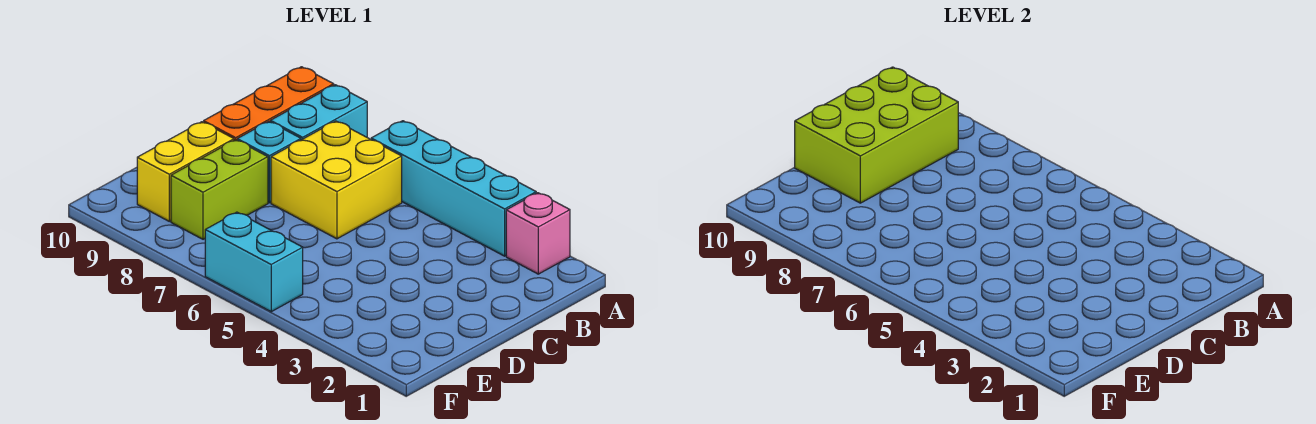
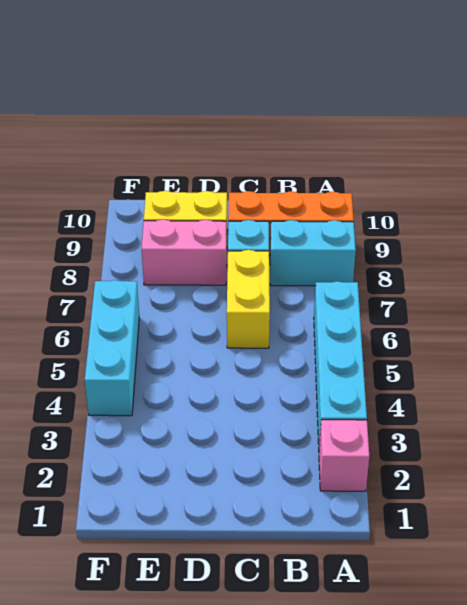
yellow brick B6:C7 level 1 -> yellow brick C6:C7 level 1
lime brick B9:D10 level 2 -> none
lime brick D8:E8 level 1 -> pink brick D8:E8 level 1
cyan brick F5:F6 level 1 -> cyan brick F4:F6 level 1

